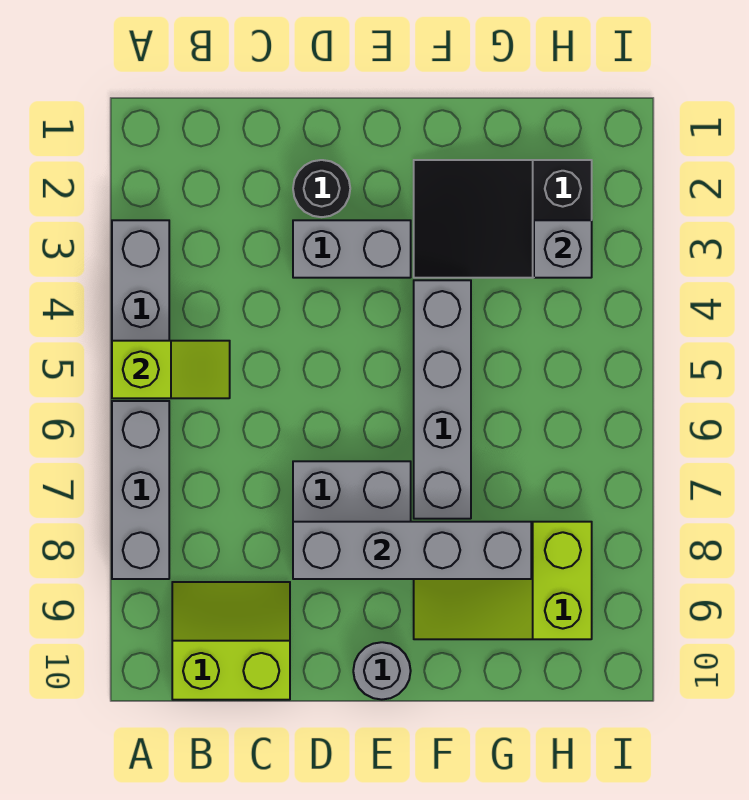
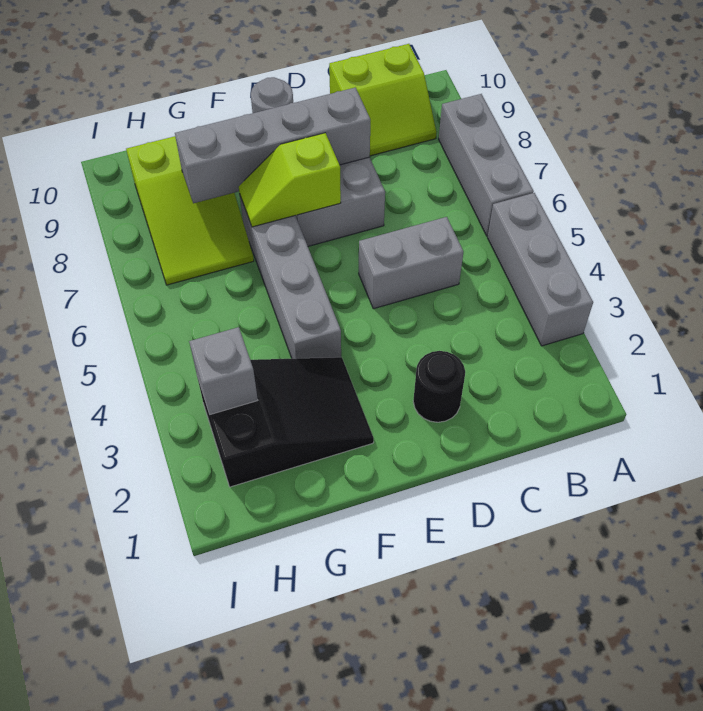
lime slope A5:B5 level 2 top A -> lime slope E7:F7 level 2 top E
grey brick D3:E3 level 1 -> grey brick C5:D5 level 1
lime slope F8:H9 level 1 top H -> lime slope G7:H9 level 1 top 9

